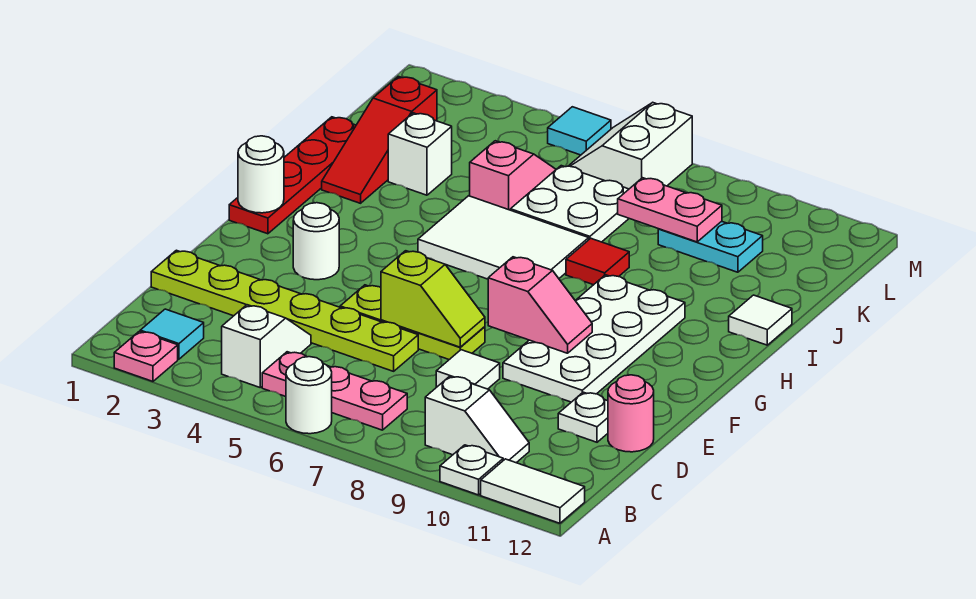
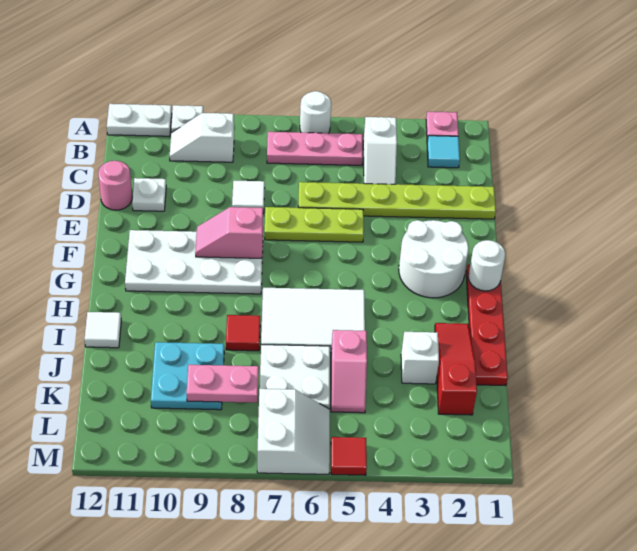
white tile A11:A12 level 1 -> white plate A11:A12 level 1
lime slope E6:E7 level 2 top 6 -> none
white plate E9:H10 level 1 -> white plate F8:G11 level 1
white round brick F3 level 1 -> white round brick F2:G3 level 1
cyan plate K9:K10 level 1 -> cyan plate J9:K10 level 1
cyan tile M5 level 1 -> red tile M5 level 1

